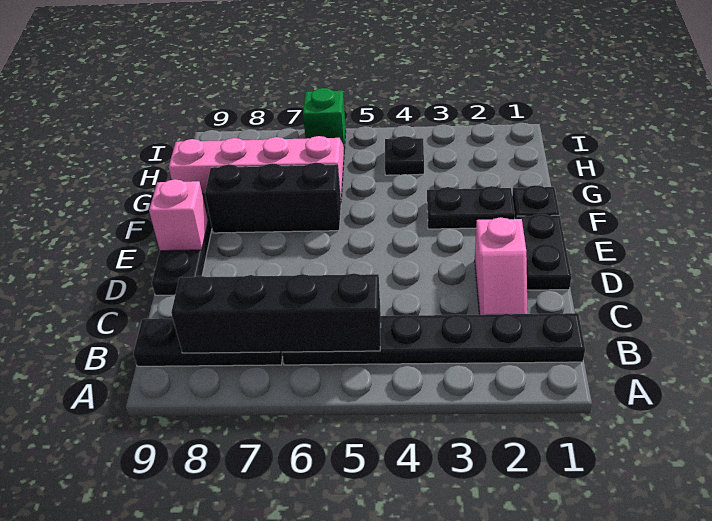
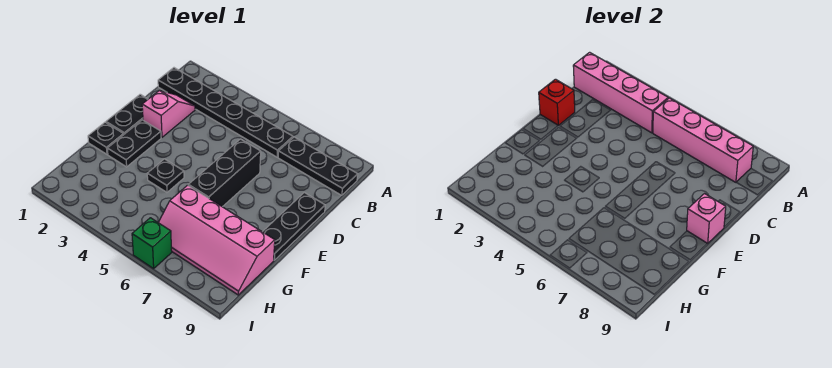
none -> pink brick B1:B4 level 2
black brick B5:B8 level 2 -> pink brick B5:B8 level 2
none -> red brick D1 level 2
black plate F2:F3 level 1 -> black plate E2:F2 level 1
black brick F6:F8 level 1 -> black brick D6:F6 level 1
black plate H4 level 1 -> black plate F4 level 1

